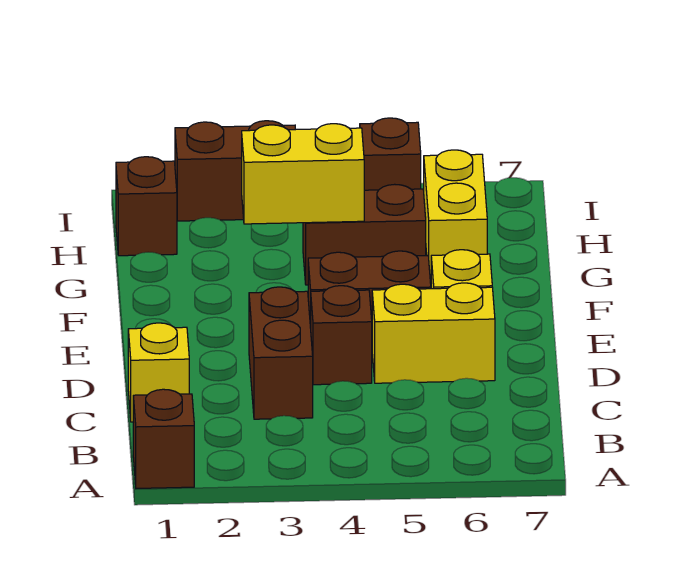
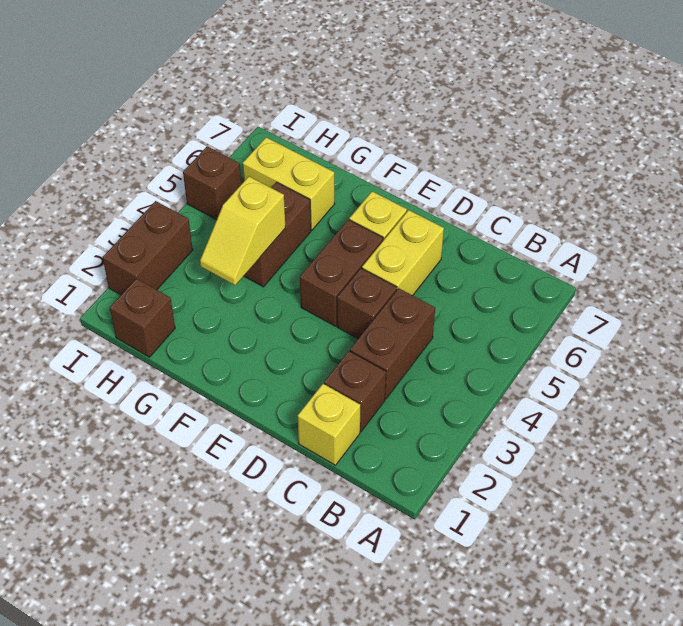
brown brick A1 level 1 -> brown brick C2 level 1
brown brick C3:D3 level 1 -> brown brick C3:C4 level 1
yellow brick G3:G4 level 2 -> yellow slope G3:G4 level 2 top 4

